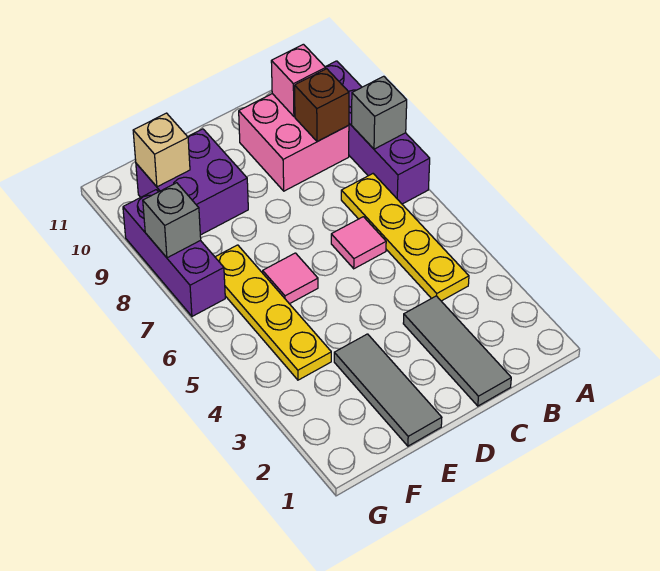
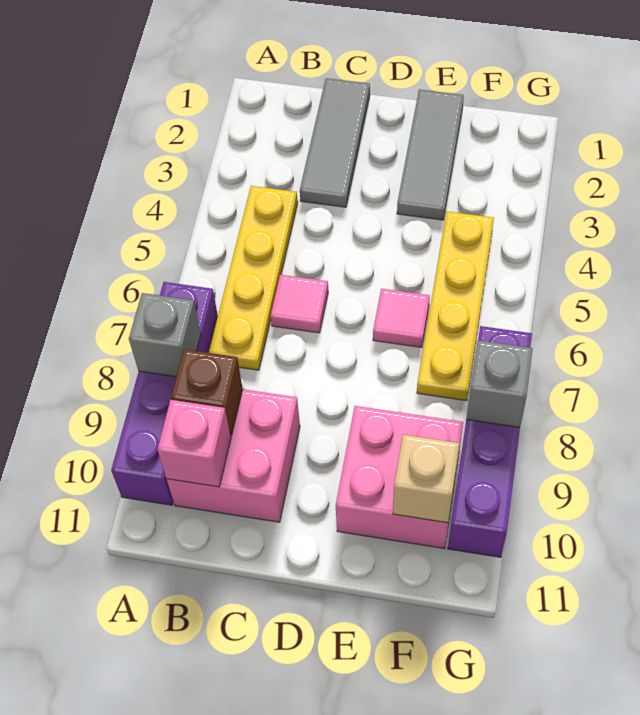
purple brick E9:F10 level 1 -> pink brick E9:F10 level 1
purple brick G7:G9 level 1 -> purple brick G7:G10 level 1

